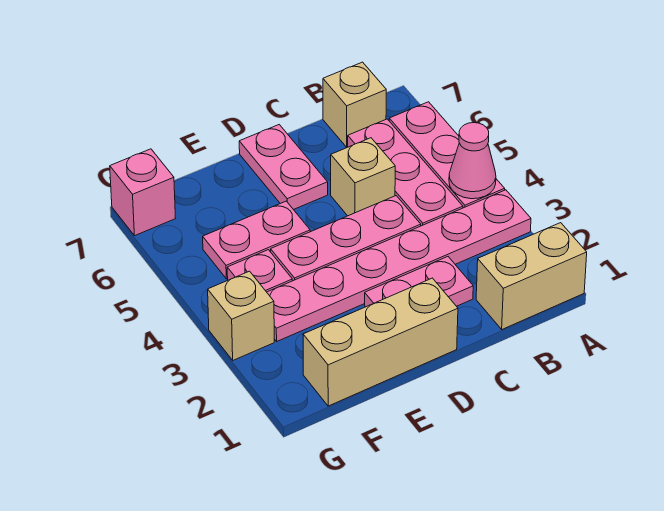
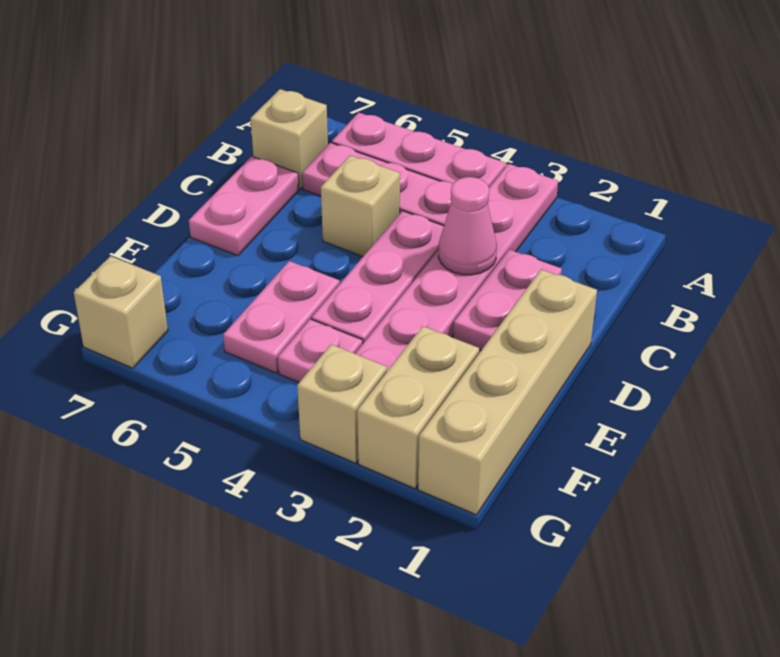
tan brick A1:B1 level 1 -> tan brick F2:G2 level 1
pink cone A4 level 2 -> pink cone C3 level 2
tan brick D1:F1 level 1 -> tan brick D1:G1 level 1
pink plate D6:D7 level 1 -> pink plate C7:D7 level 1
pink brick G7 level 1 -> tan brick G7 level 1

